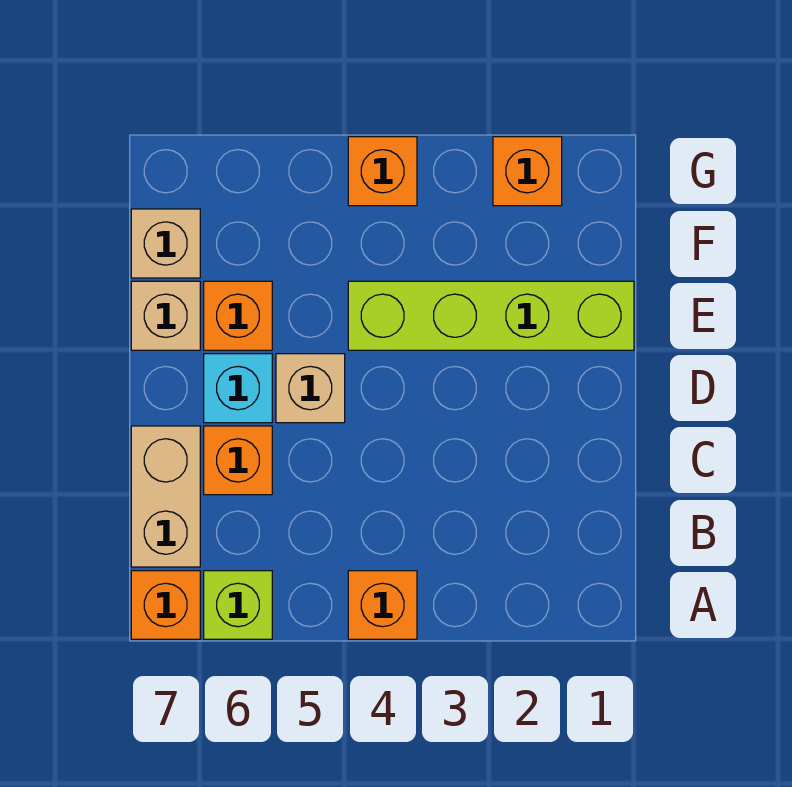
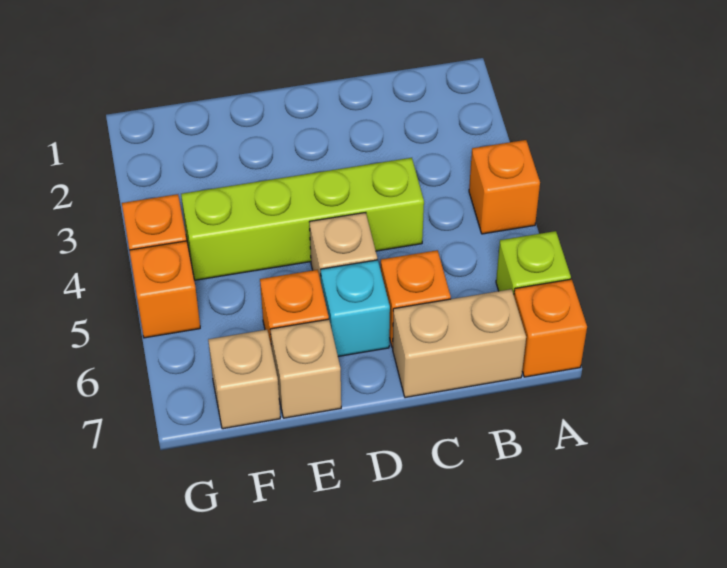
lime brick E1:E4 level 1 -> lime brick C4:F4 level 1
orange brick G2 level 1 -> orange brick G5 level 1

